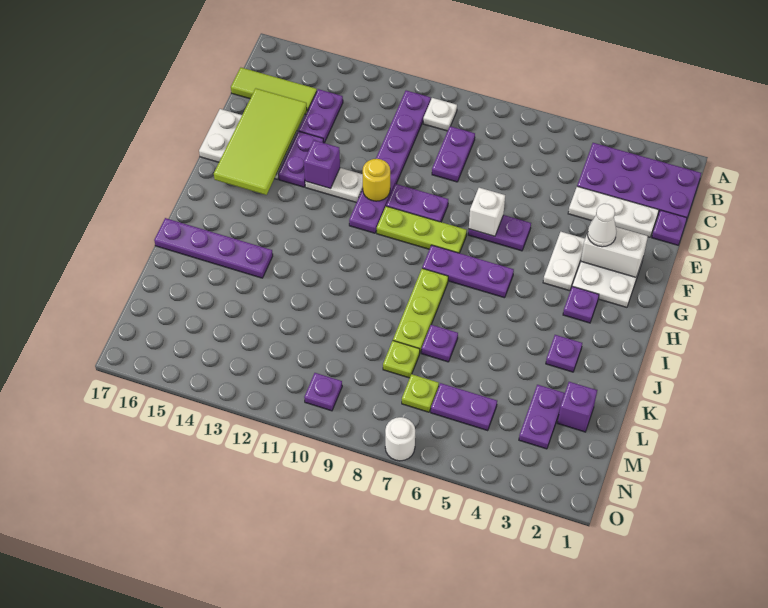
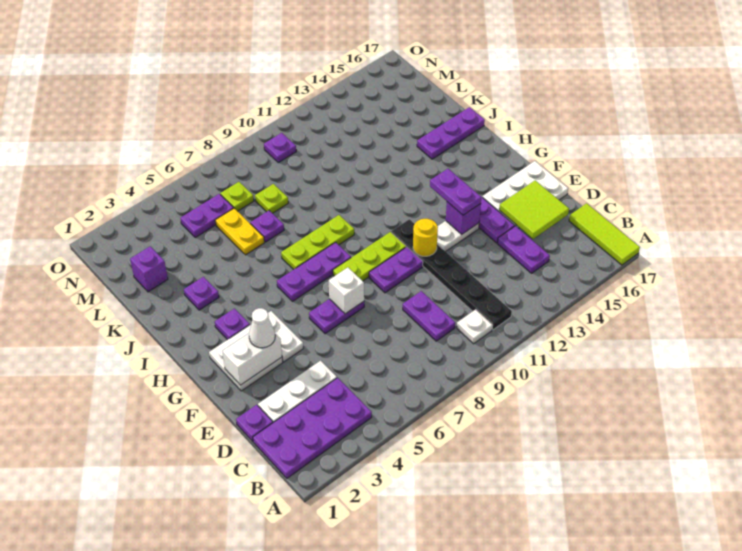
purple plate B11:G11 level 1 -> black plate B11:G11 level 1
lime tile C15:C17 level 1 -> lime tile A17:C17 level 1
lime tile D15:G16 level 2 -> lime tile D15:E16 level 2
lime plate I8:K8 level 1 -> lime plate I7:I9 level 1
purple plate J14:J17 level 1 -> purple plate J15:J17 level 1
none -> yellow plate K6:L6 level 1
purple plate L3:M3 level 1 -> purple plate F13:G13 level 3
white round brick O7 level 1 -> none

